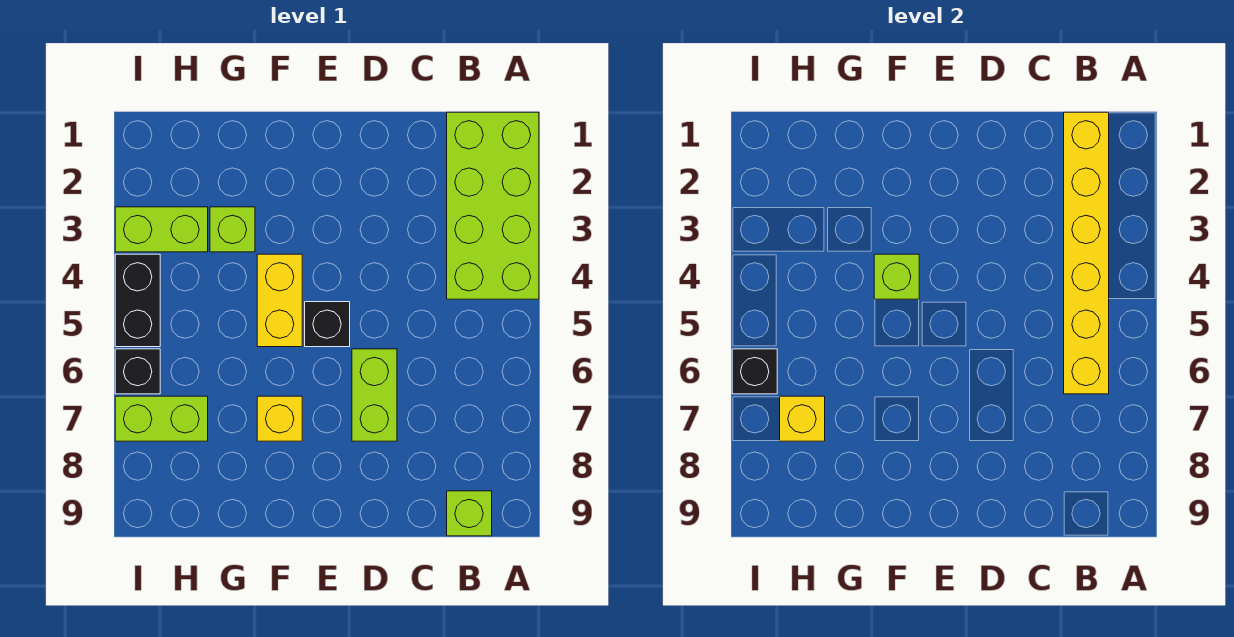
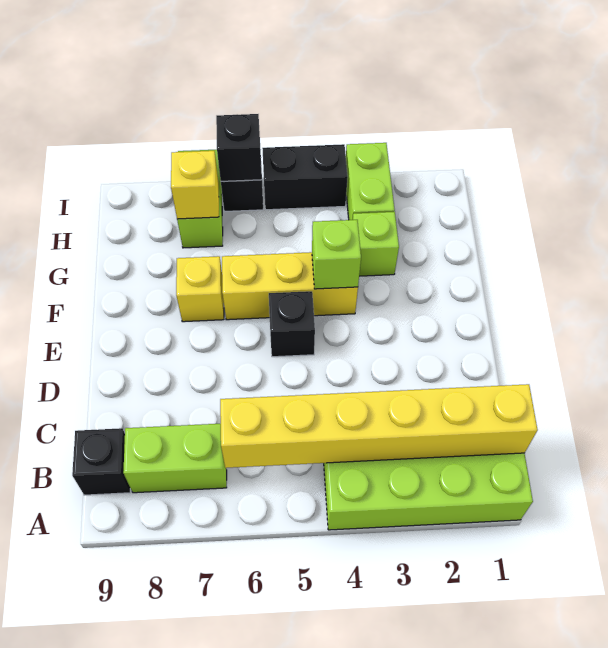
lime brick B9 level 1 -> black brick B9 level 1
lime brick D6:D7 level 1 -> lime brick B7:B8 level 1
yellow brick F4:F5 level 1 -> yellow brick F4:F6 level 1

